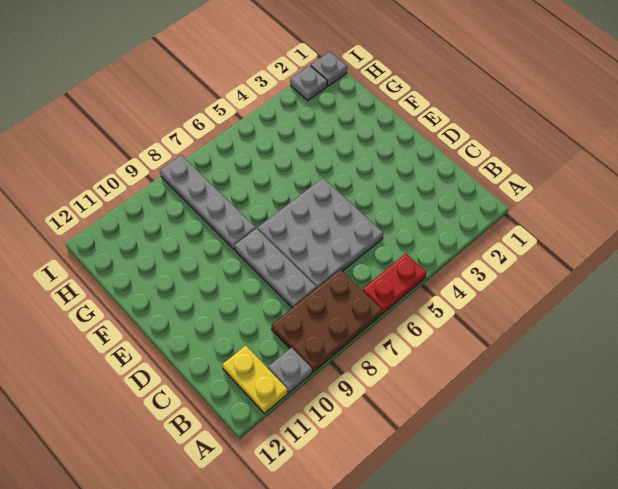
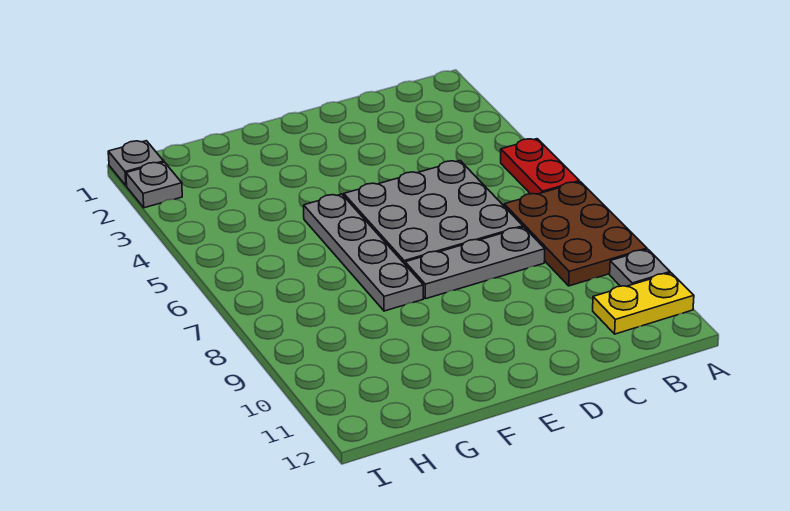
grey plate F8:I8 level 1 -> grey plate F5:F8 level 1

